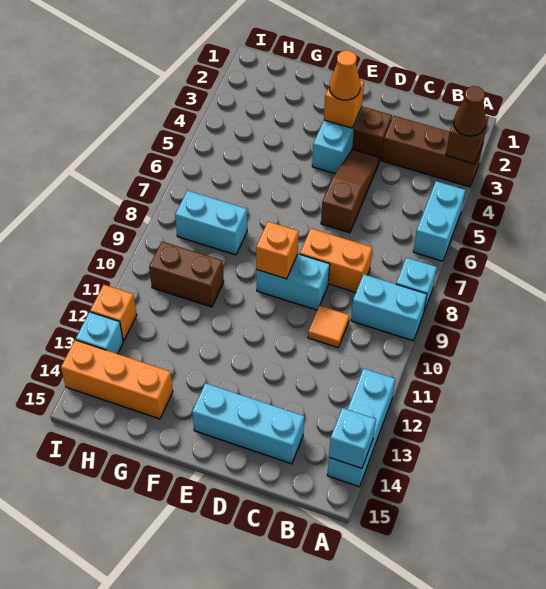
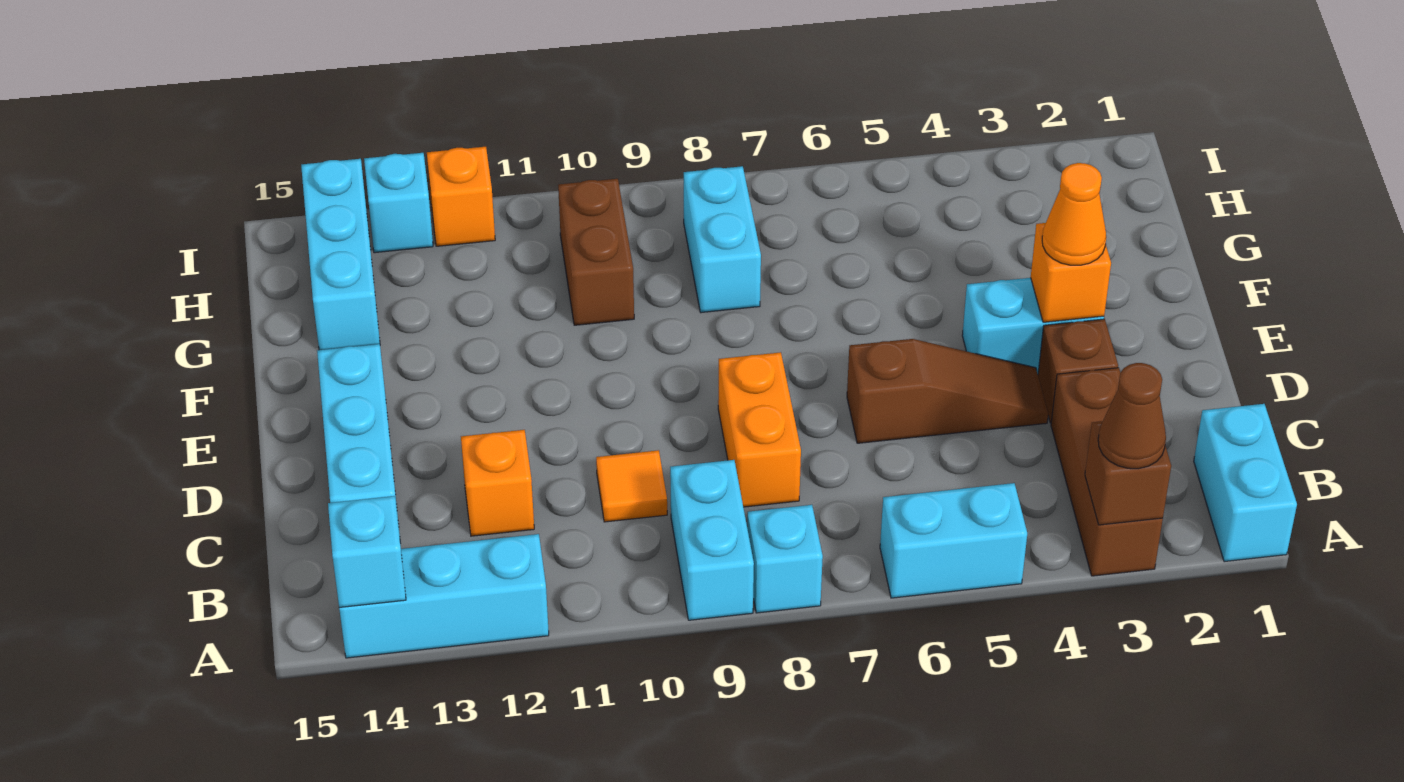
cyan brick D9:E9 level 1 -> cyan brick A1:B1 level 1
orange brick E9 level 2 -> orange brick C12 level 1
orange brick G14:I14 level 1 -> cyan brick G14:I14 level 1

